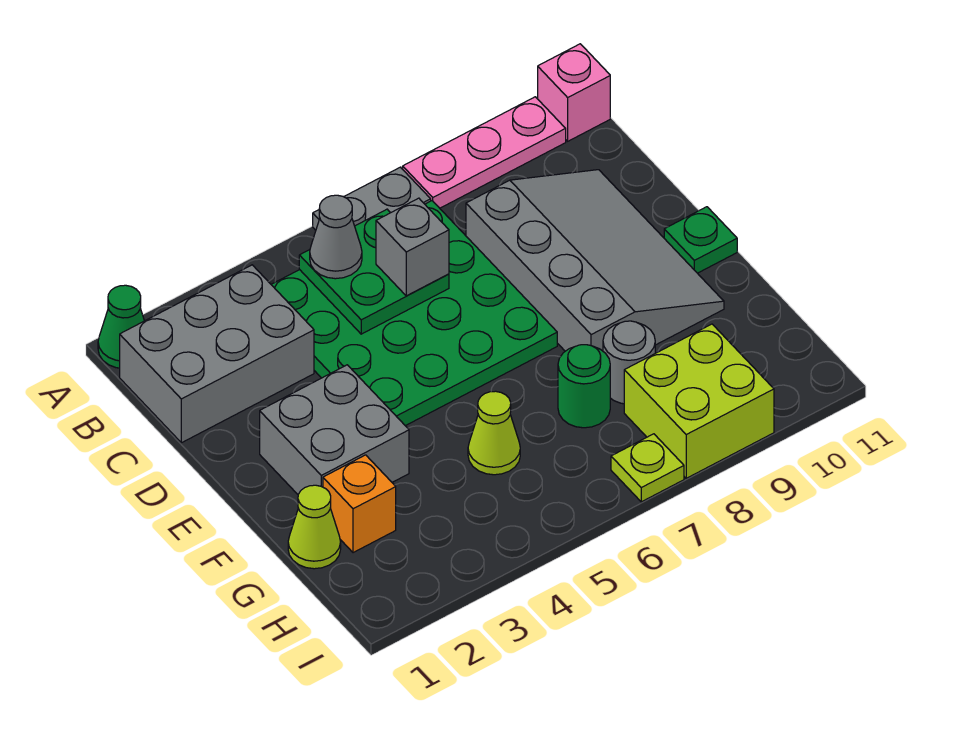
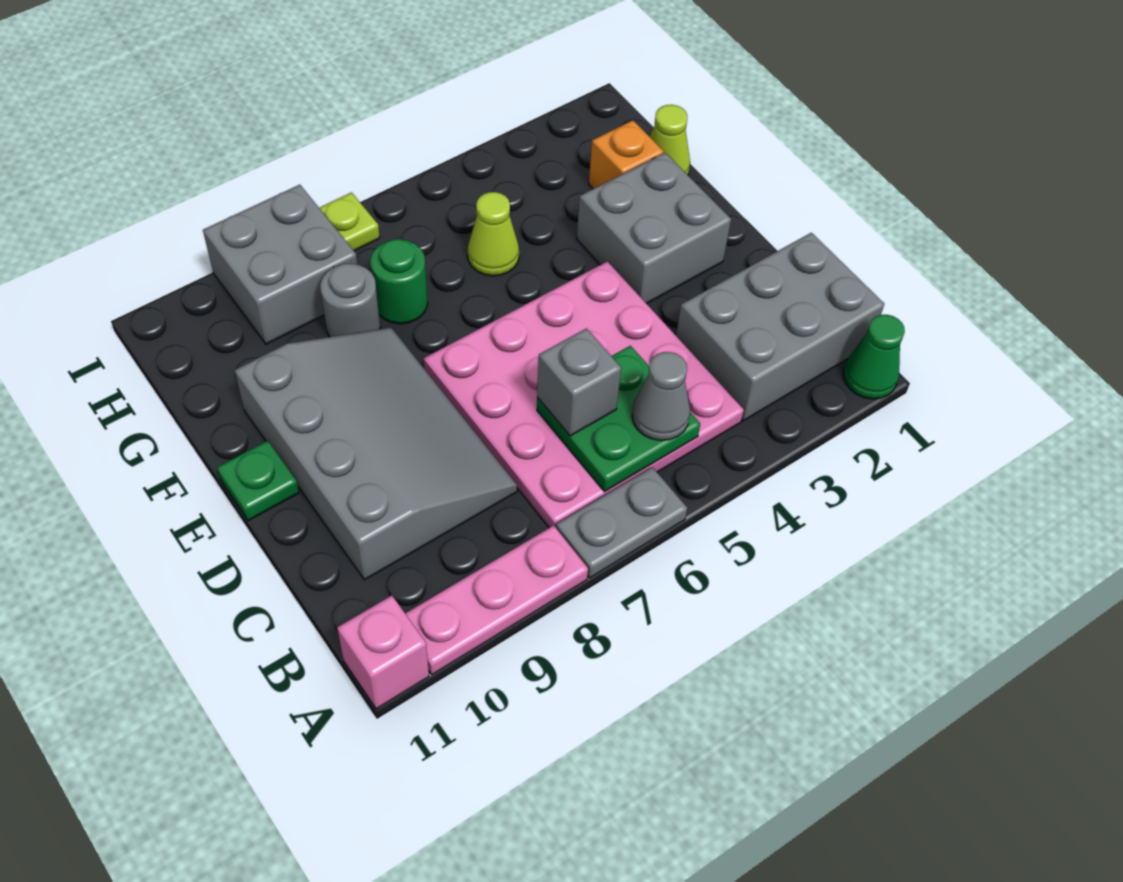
green plate B4:E7 level 1 -> pink plate B4:E7 level 1
grey slope C8:F10 level 1 top 8 -> grey slope C8:F10 level 1 top 10
lime brick H8:I9 level 1 -> grey brick H8:I9 level 1

